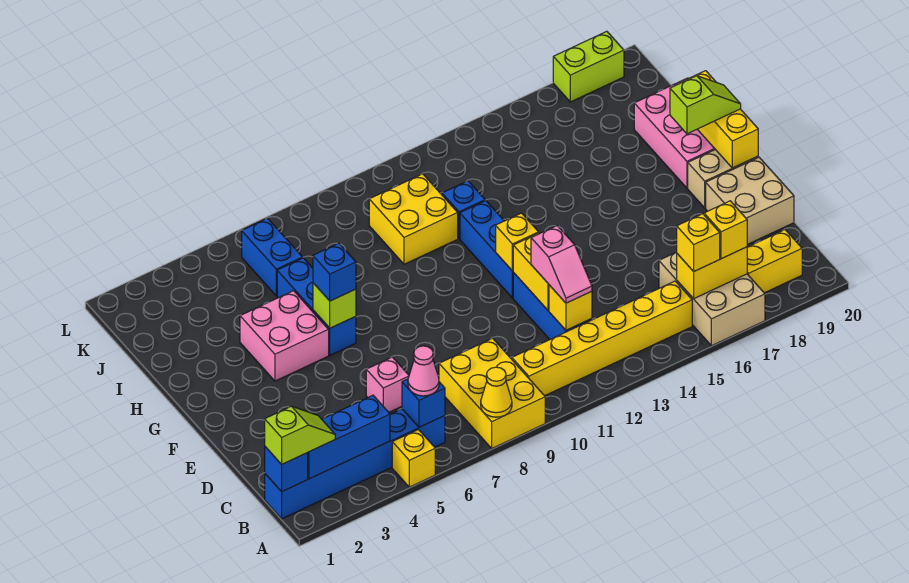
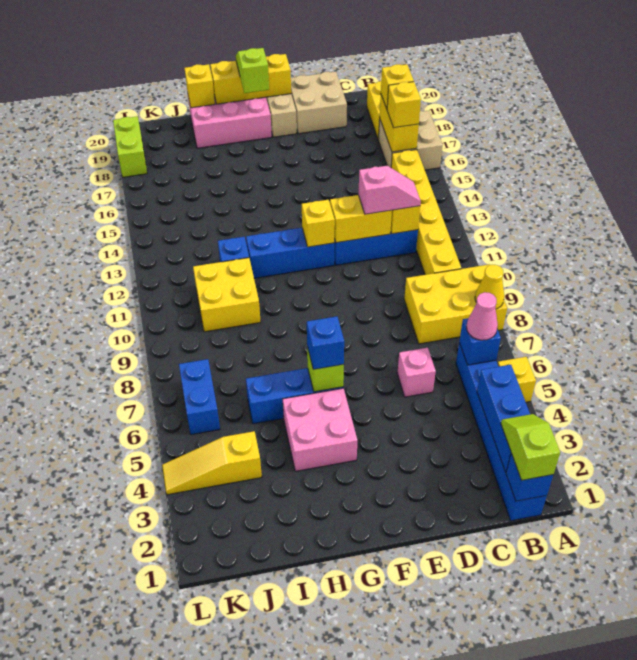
tan brick A16:C17 level 1 -> tan brick A16:B17 level 1
none -> yellow brick I20 level 2
none -> yellow slope J4:L4 level 1 top J
blue brick J6:K6 level 1 -> blue brick K6:K7 level 1

